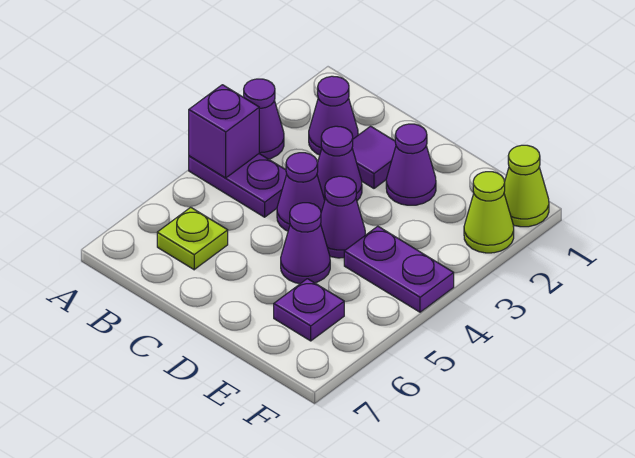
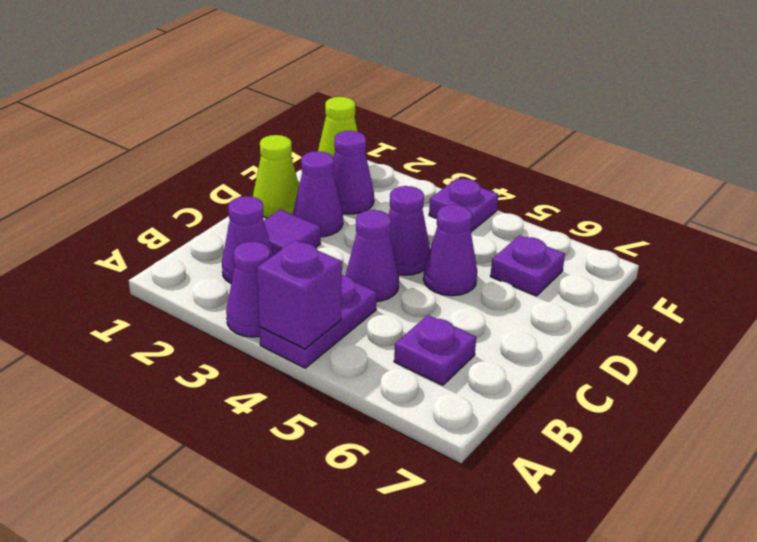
lime plate B6 level 1 -> purple plate B6 level 1
purple cone C3 level 1 -> purple cone E2 level 1
purple plate E4:F4 level 1 -> purple plate F4 level 1
lime cone F2 level 1 -> lime cone D1 level 1

